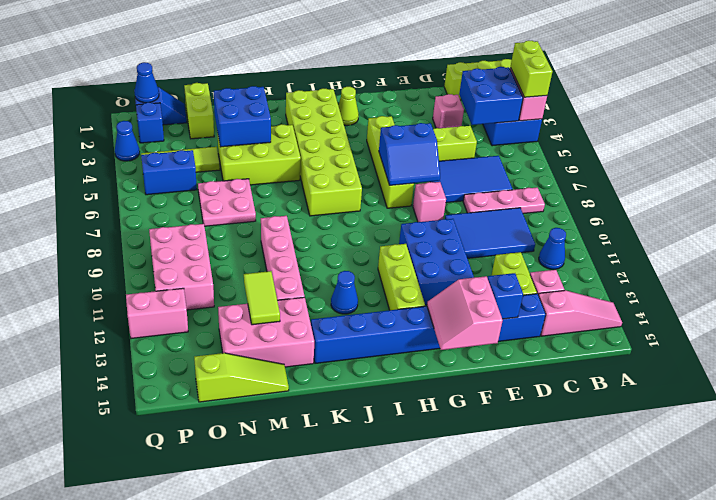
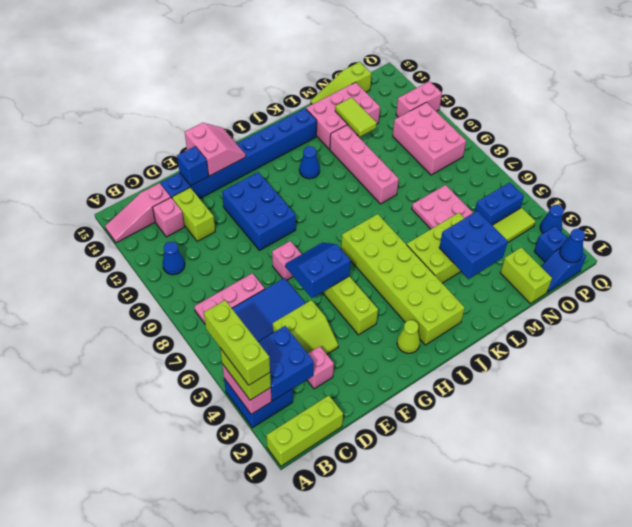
blue tile C9:E10 level 1 -> none
lime brick H11:H13 level 1 -> lime brick A3:A5 level 4

